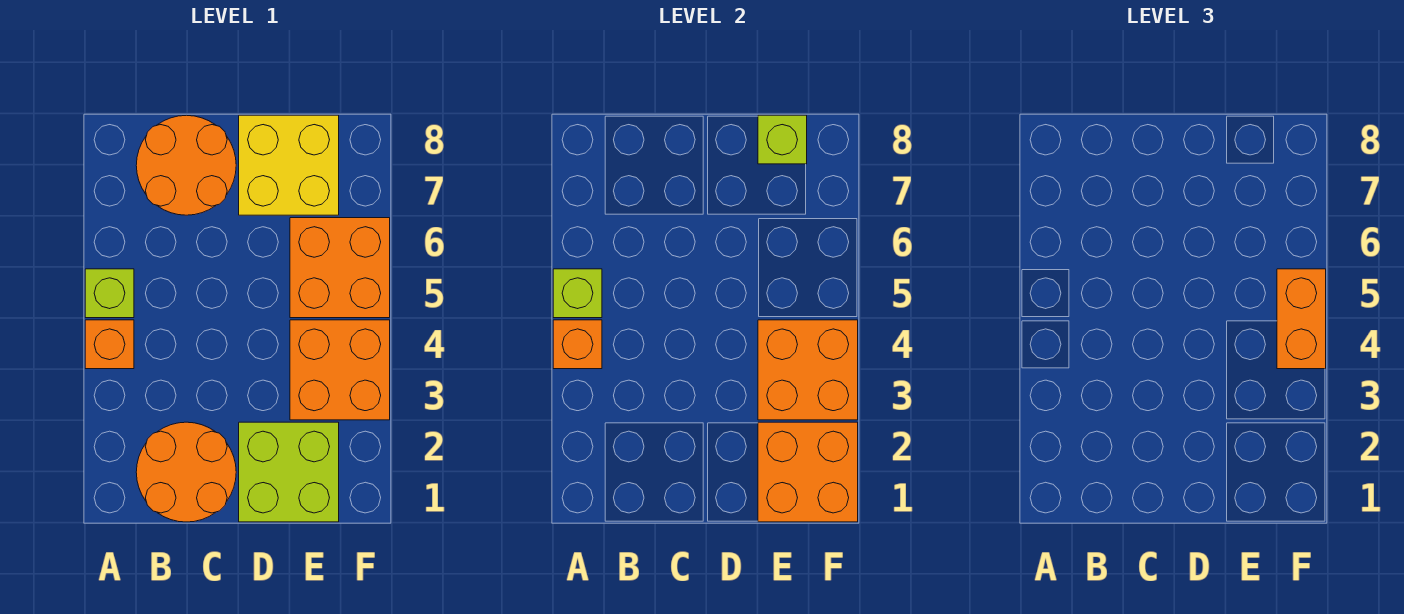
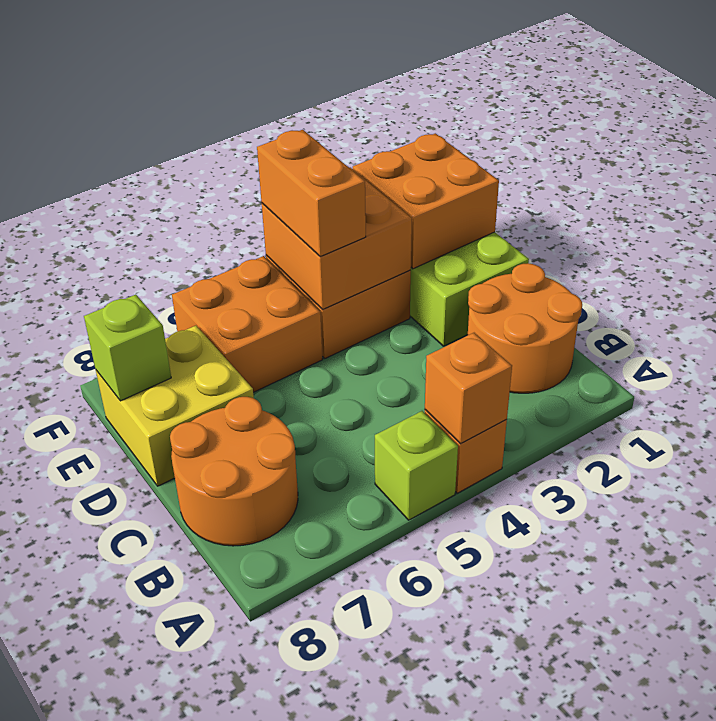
lime brick A5 level 2 -> none
orange brick F4:F5 level 3 -> orange brick E4:F4 level 3

